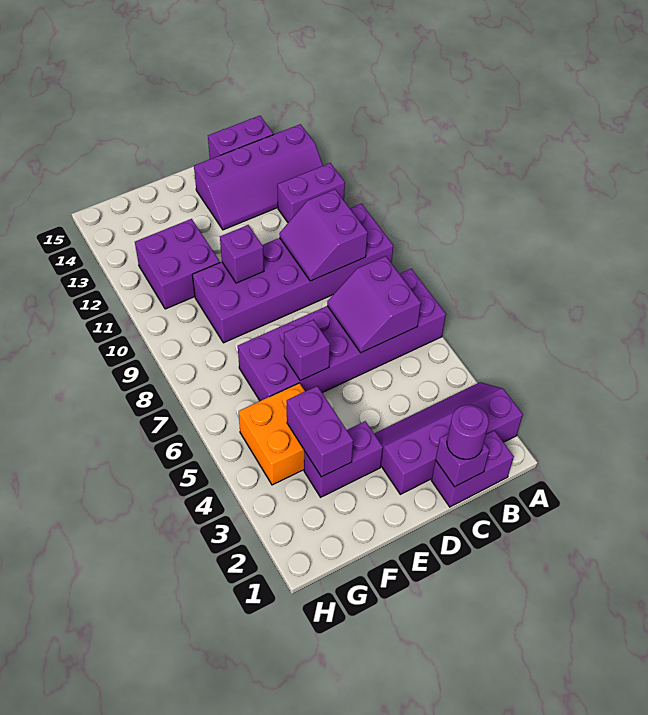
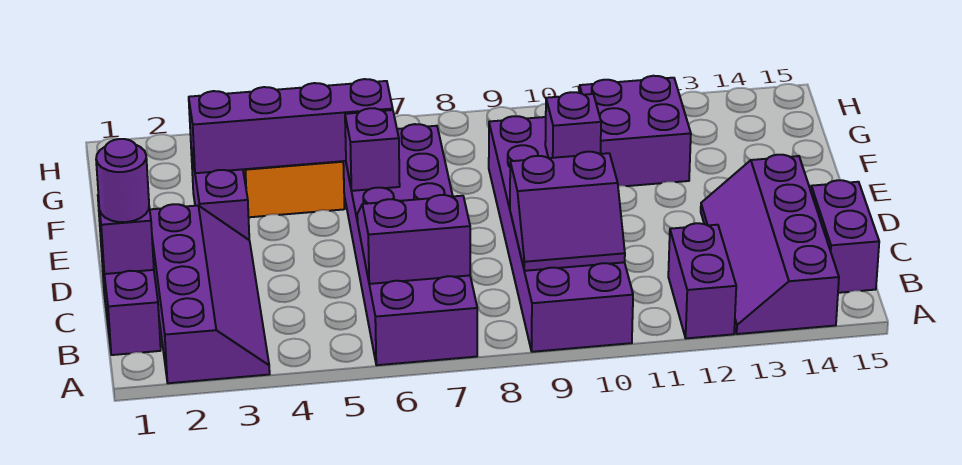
purple slope B9:C10 level 2 top B -> purple slope B9:C10 level 2 top C
purple brick F3:F4 level 2 -> purple brick F3:F6 level 2

